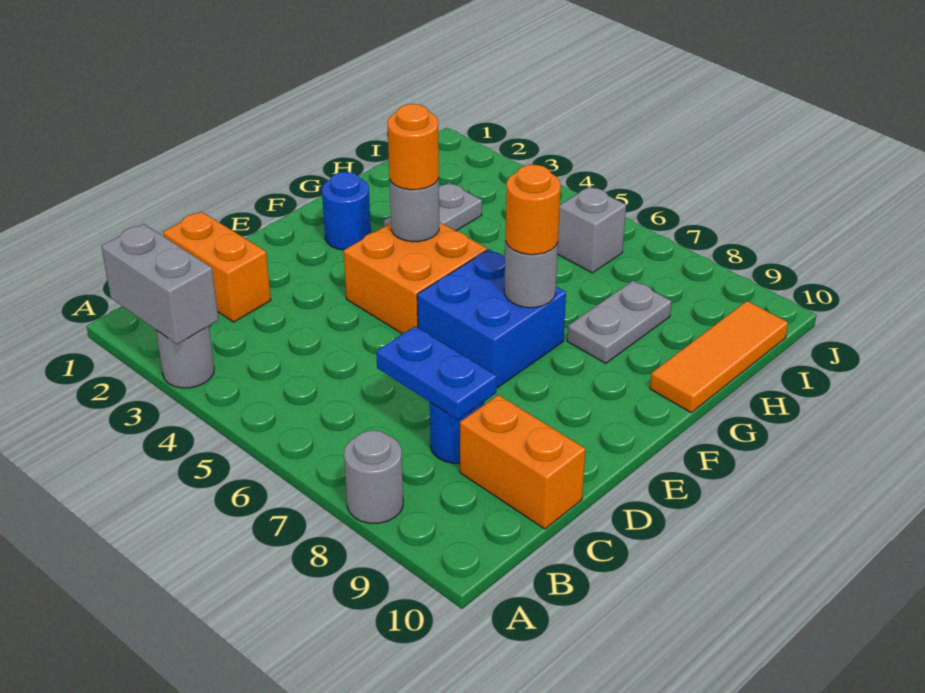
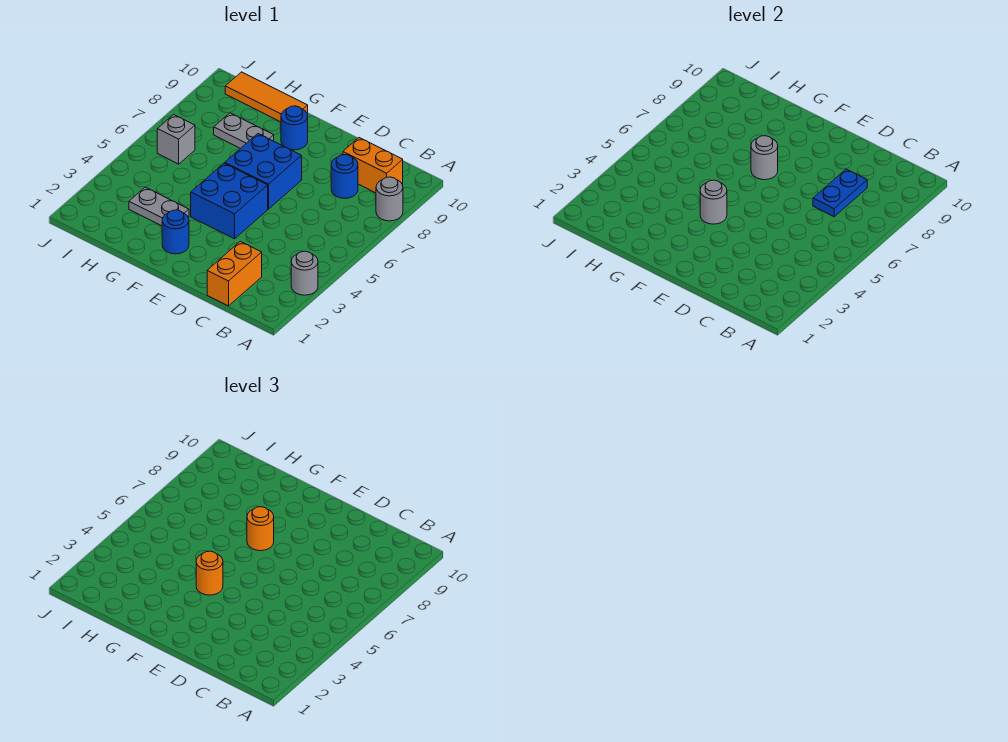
grey brick A2:A3 level 2 -> none
orange brick C9:C10 level 1 -> orange brick B9:C9 level 1
orange brick E4:F5 level 1 -> blue brick E4:F5 level 1
none -> blue round brick F9 level 1

